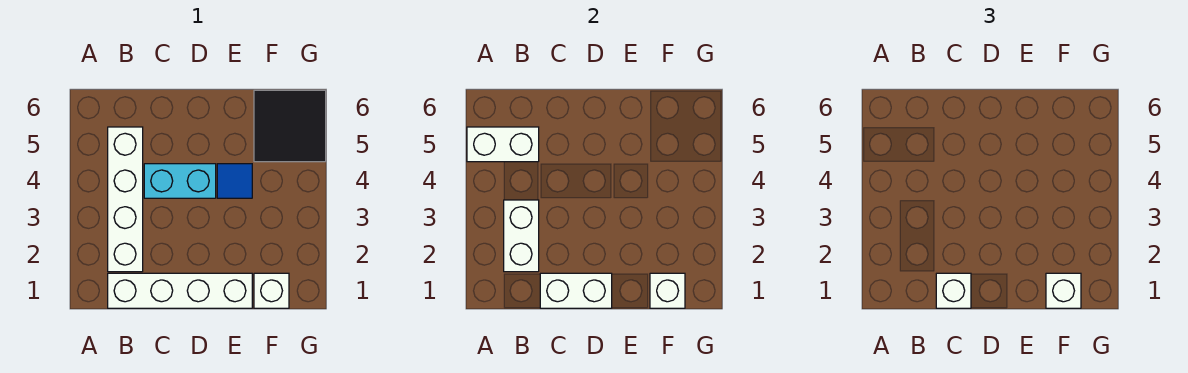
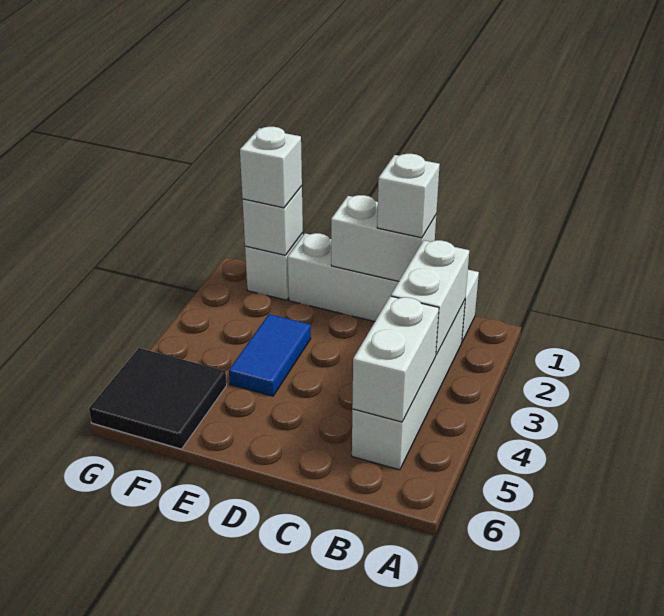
white brick A5:B5 level 2 -> white brick B4:B5 level 2
cyan brick C4:D4 level 1 -> none
blue tile E4 level 1 -> blue tile E3:E4 level 1

